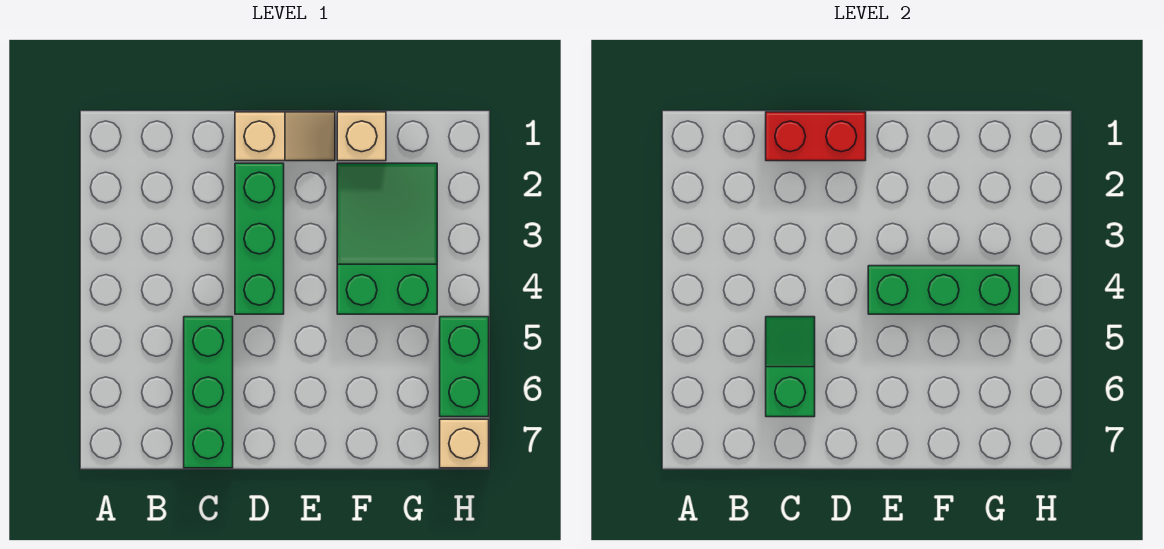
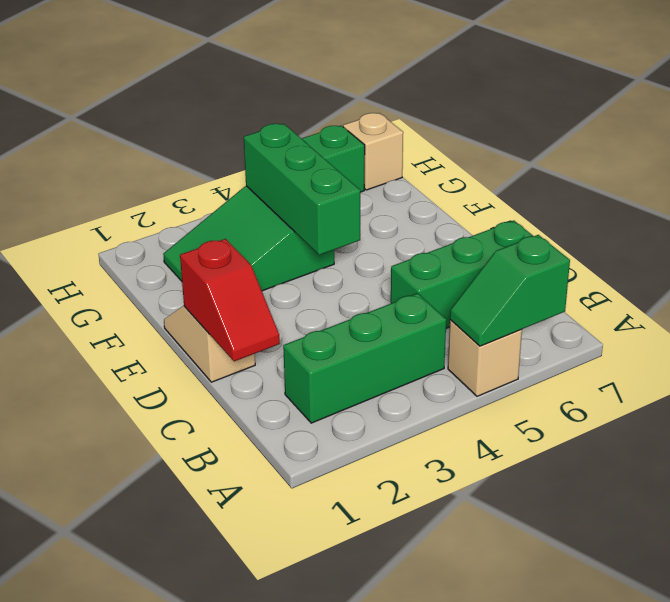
red brick C1:D1 level 2 -> red slope C1:D1 level 2 top D
green slope C5:C6 level 2 top 6 -> green slope A5:A6 level 2 top 6
green brick D2:D4 level 1 -> green brick B2:B4 level 1
tan brick F1 level 1 -> tan brick A5 level 1

